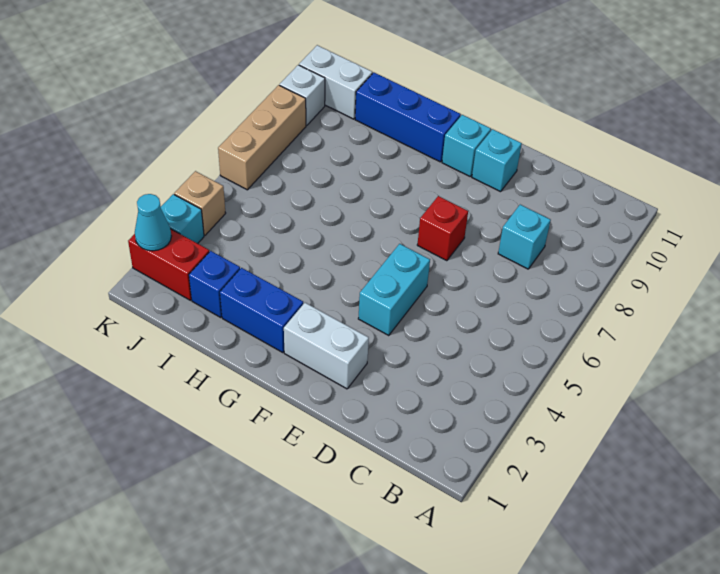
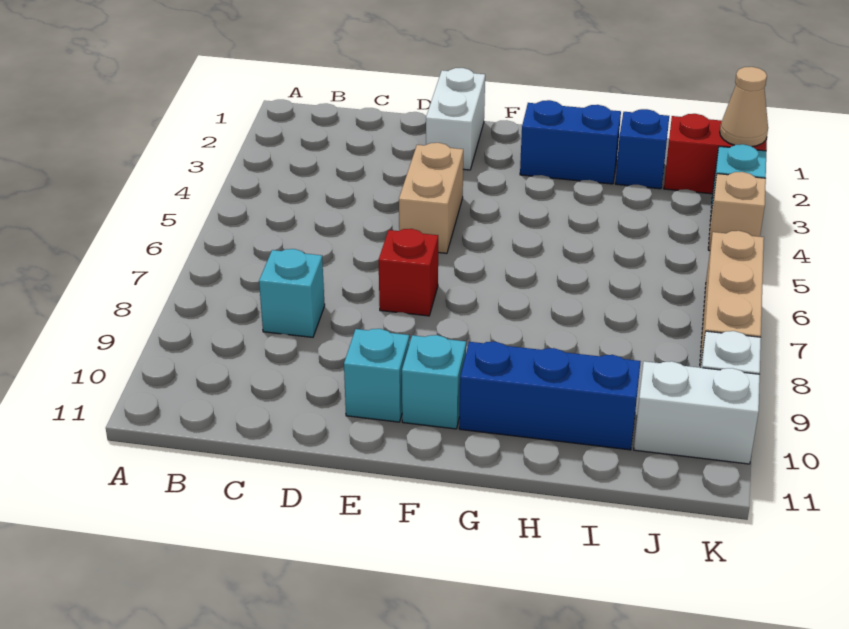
white brick E2:F2 level 1 -> white brick E1:E2 level 1
cyan brick E4:E5 level 1 -> tan brick E4:E5 level 1
cyan cone K2 level 2 -> tan cone K2 level 2

